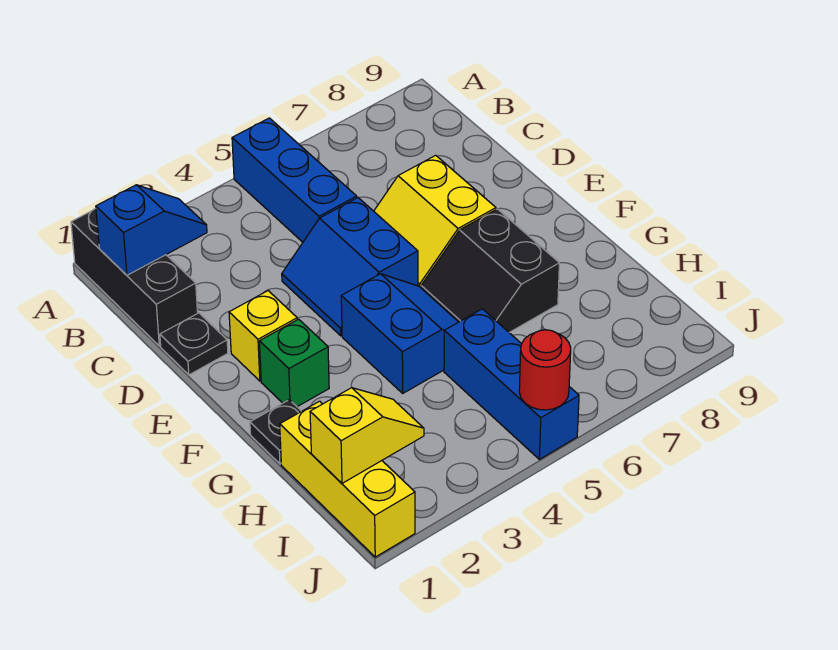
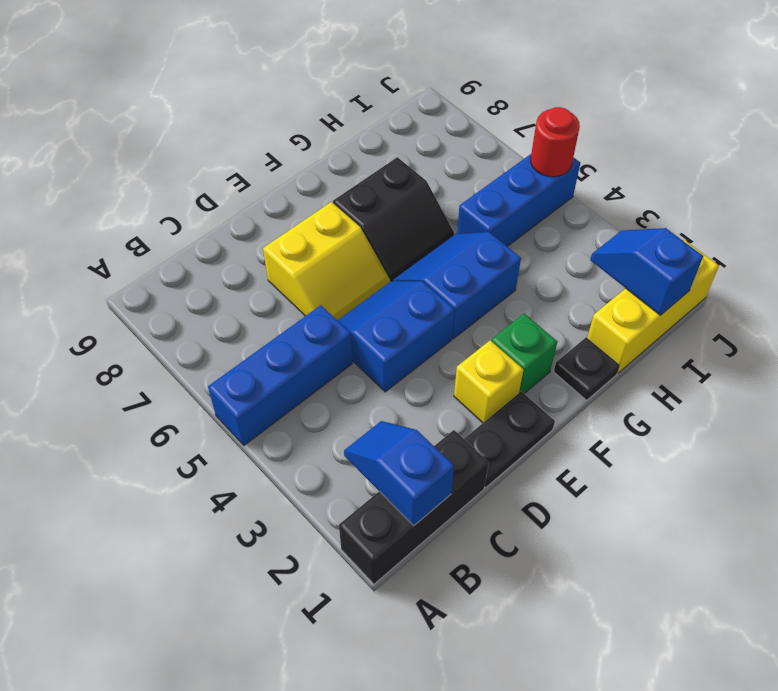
black plate D1 level 1 -> black plate D1:E1 level 1
blue slope D4:E5 level 1 top 5 -> blue slope D4:E5 level 1 top 4
yellow slope I1:I2 level 2 top 1 -> blue slope I1:I2 level 2 top 1

